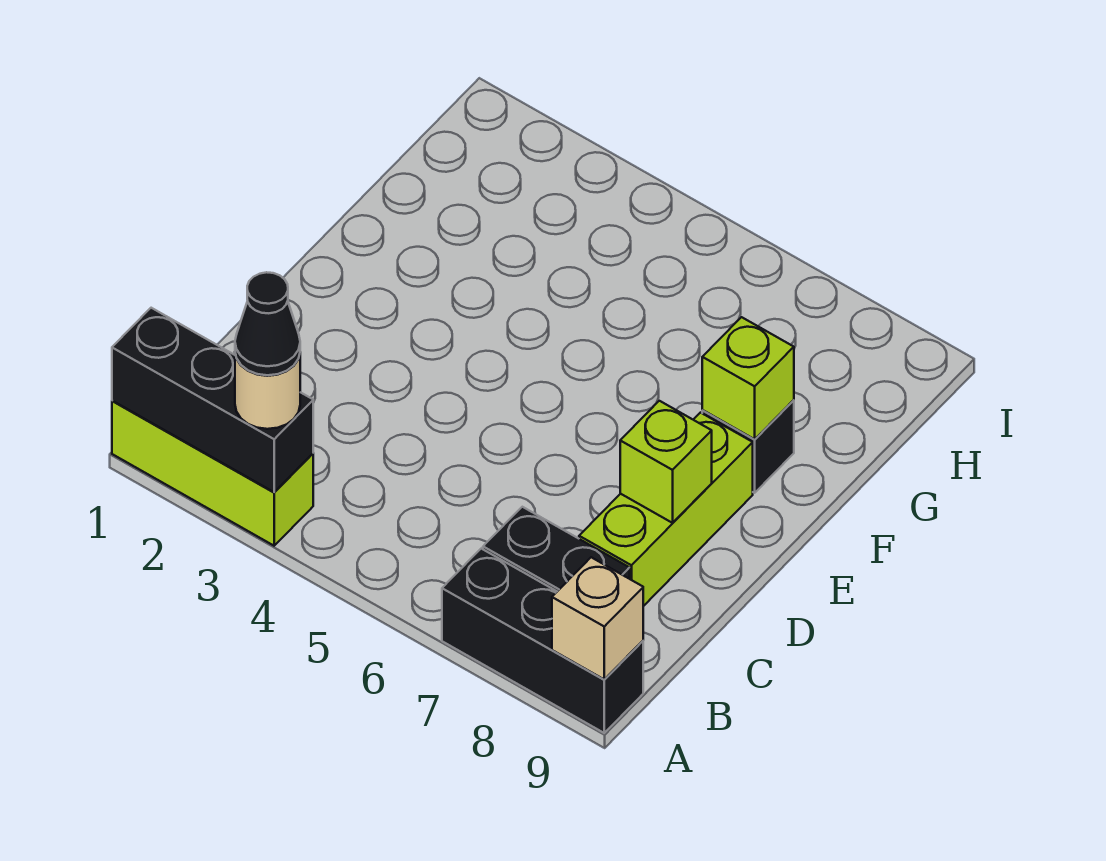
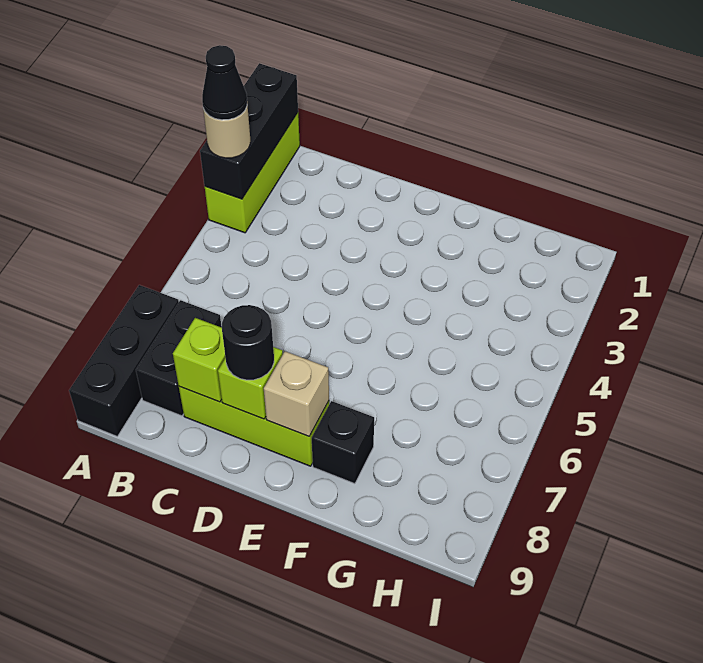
tan brick A9 level 2 -> tan brick E8 level 2
none -> black round brick D8 level 3
lime brick F8 level 2 -> lime brick C8 level 2

